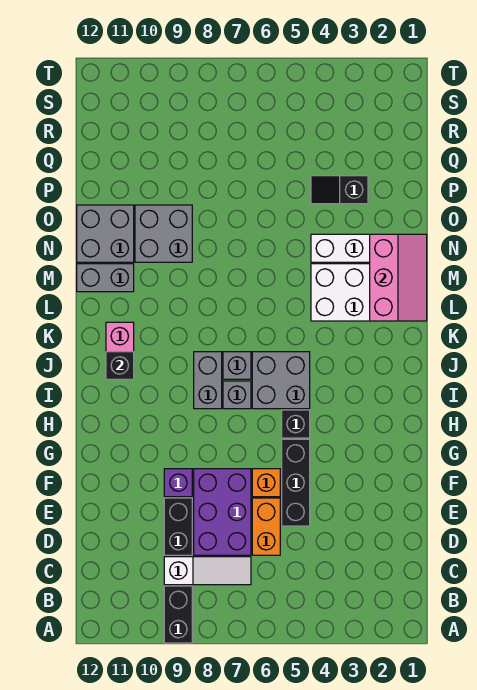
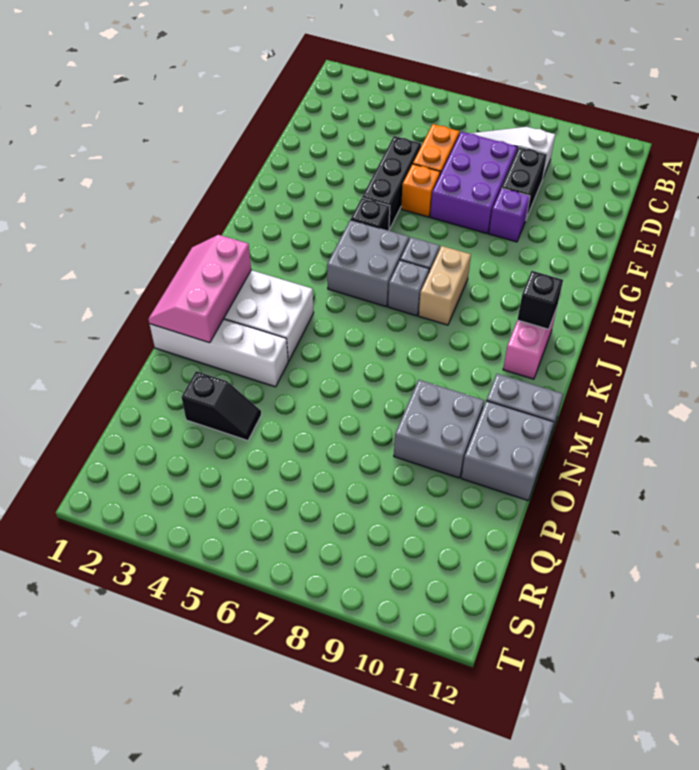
black brick A9:B9 level 1 -> none
grey brick I8:J8 level 1 -> tan brick I8:J8 level 1

